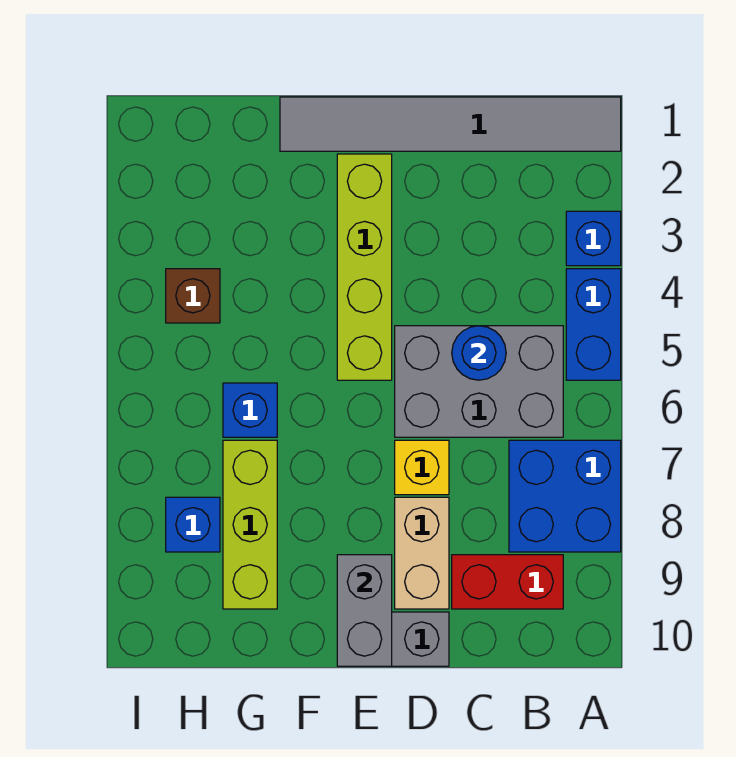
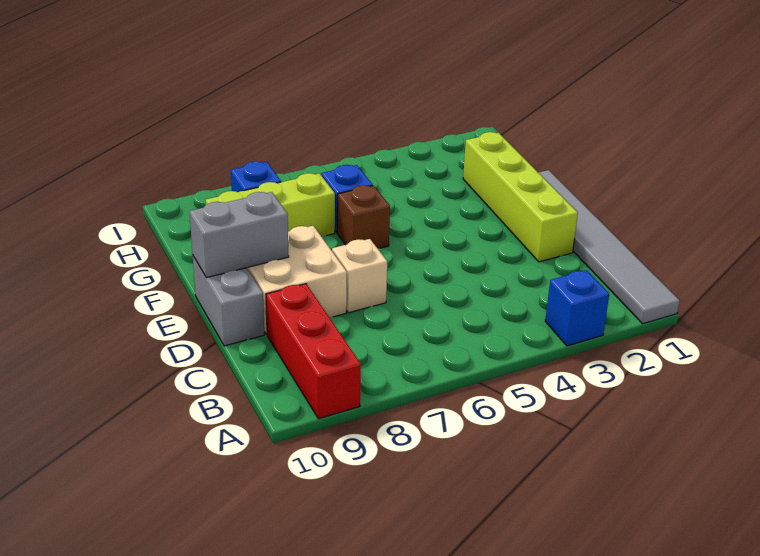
blue brick A4:A5 level 1 -> none
blue brick A7:B8 level 1 -> none
grey brick B5:D6 level 1 -> none
red brick B9:C9 level 1 -> red brick A9:C9 level 1
blue round brick C5 level 2 -> none
yellow brick D7 level 1 -> tan brick D7 level 1
tan brick D8:D9 level 1 -> tan brick D8:E9 level 1
lime brick E2:E5 level 1 -> lime brick D2:G2 level 1
brown brick H4 level 1 -> brown brick F6 level 1

